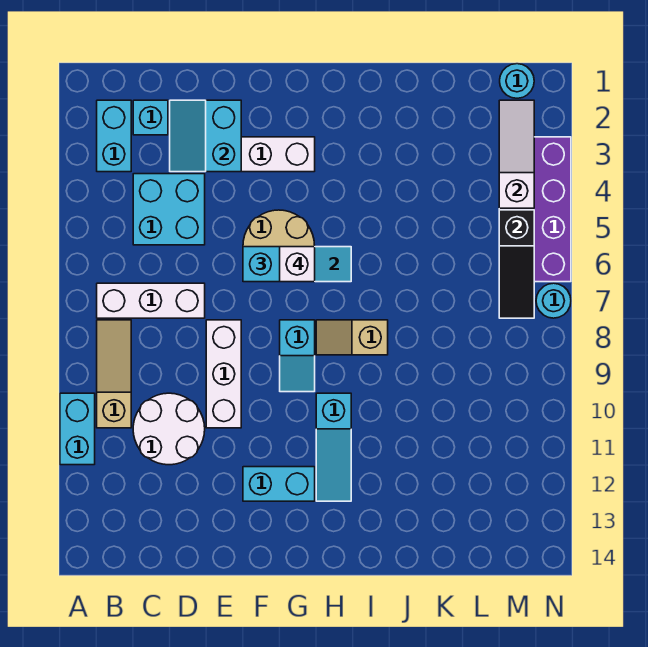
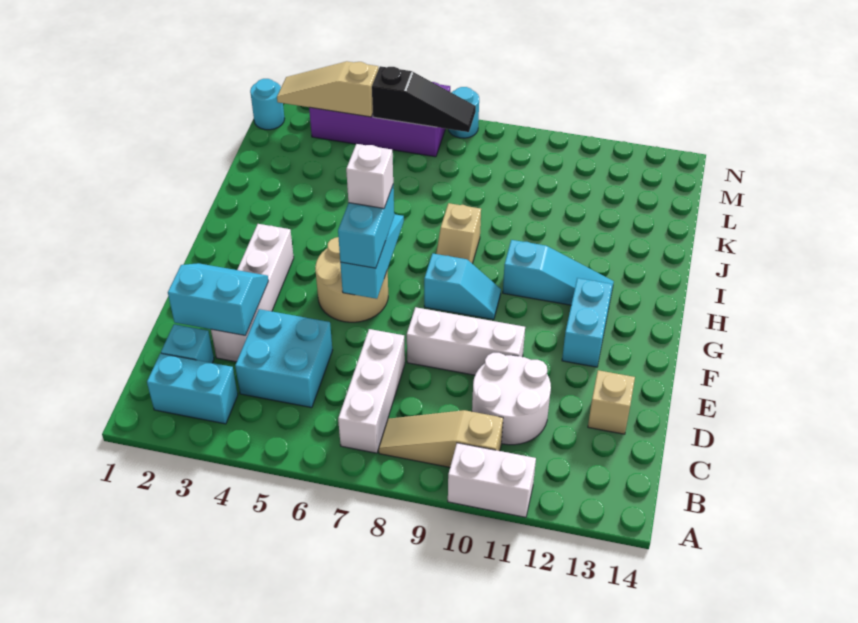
cyan brick A10:A11 level 1 -> white brick A10:A11 level 1
cyan slope D2:E3 level 2 top E -> cyan slope D2:E3 level 2 top D
none -> tan brick D13 level 1
white slope M2:M4 level 2 top 4 -> tan slope M2:M4 level 2 top 4

